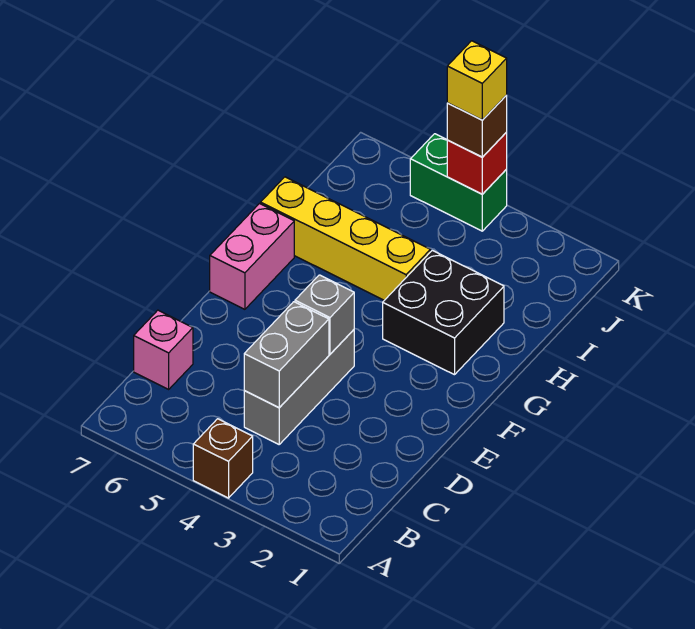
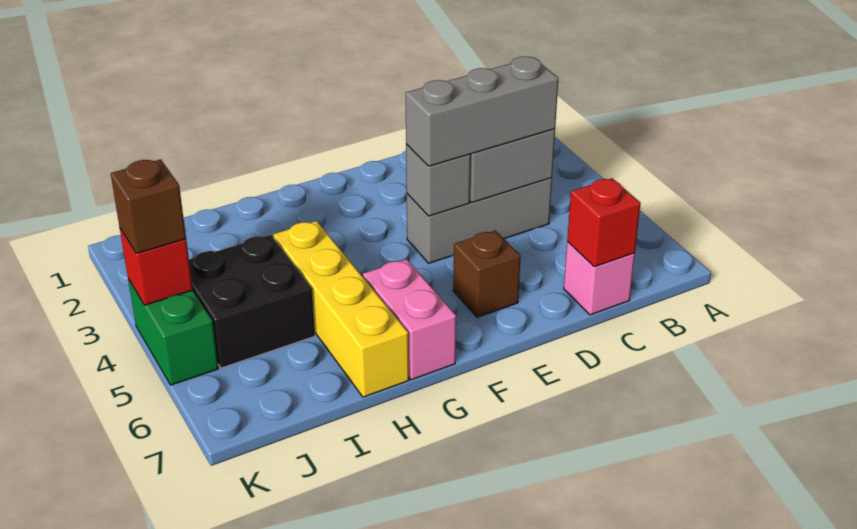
brown brick A4 level 1 -> brown brick E6 level 1
none -> grey brick C4:E4 level 3
none -> red brick C7 level 2
pink brick F7:G7 level 1 -> pink brick G6:G7 level 1
black brick G2:H3 level 1 -> black brick I4:J5 level 1
yellow brick K4 level 4 -> none

